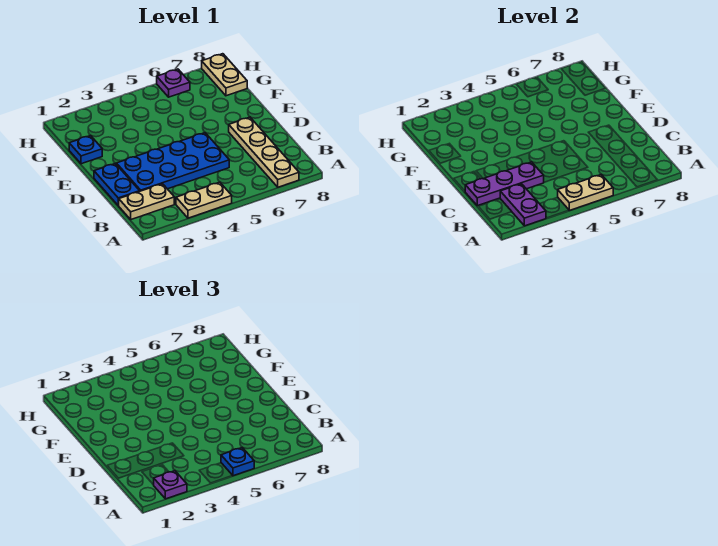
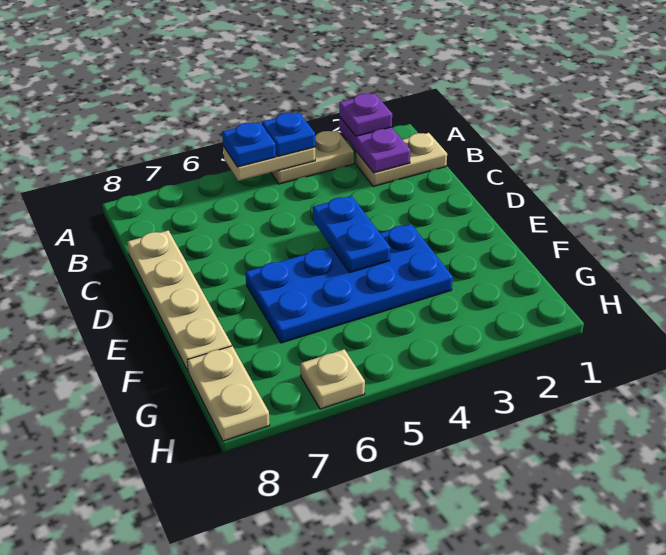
tan plate A7:D7 level 1 -> tan plate C8:F8 level 1
blue plate C1:D1 level 1 -> blue plate D4:E4 level 2
purple plate C1:C3 level 2 -> none
blue plate C2:D5 level 1 -> blue plate E3:F6 level 1
blue plate F1 level 1 -> blue plate A4 level 3
purple plate H6 level 1 -> tan plate H6 level 1

